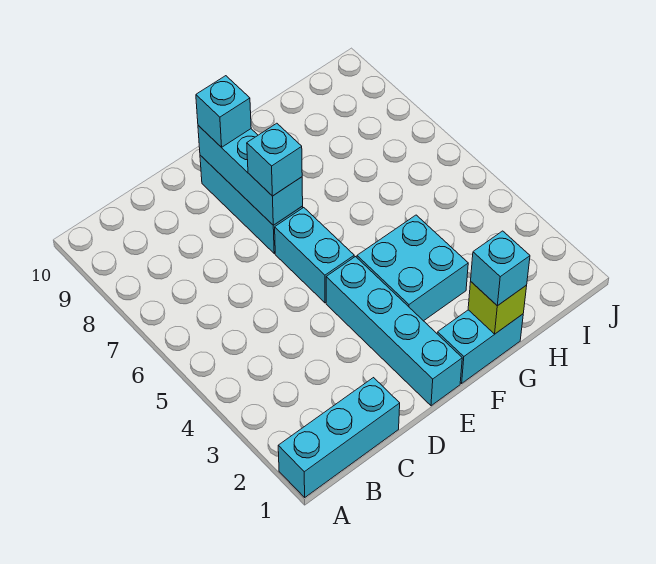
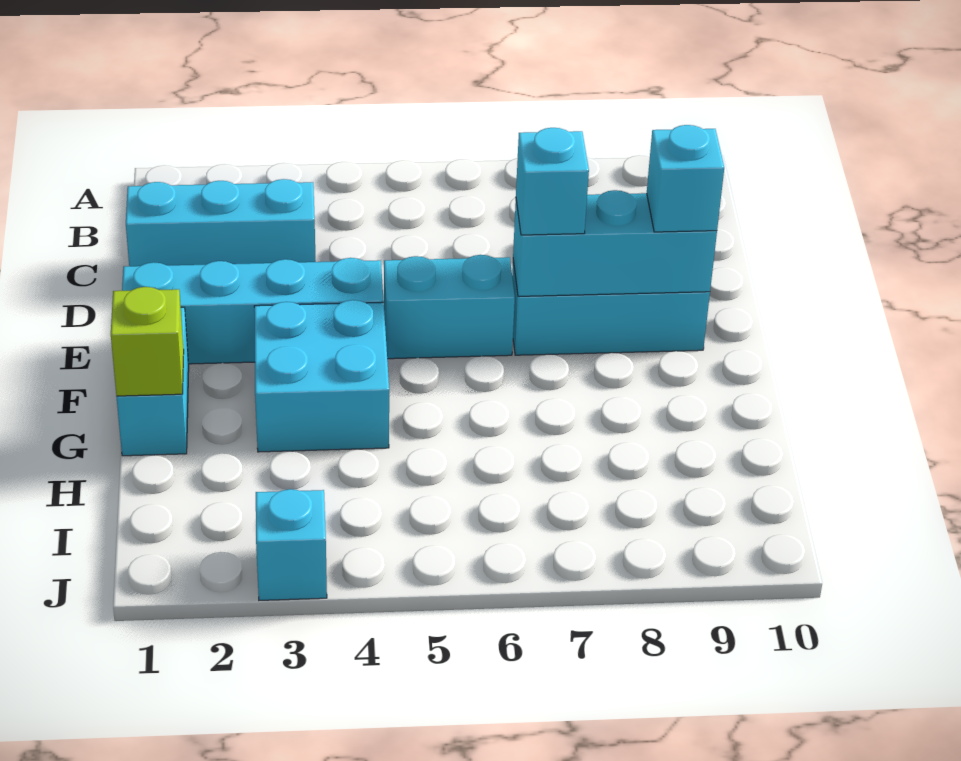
cyan brick A1:C1 level 1 -> cyan brick C1:C3 level 1
cyan brick G1 level 3 -> cyan brick J3 level 1

